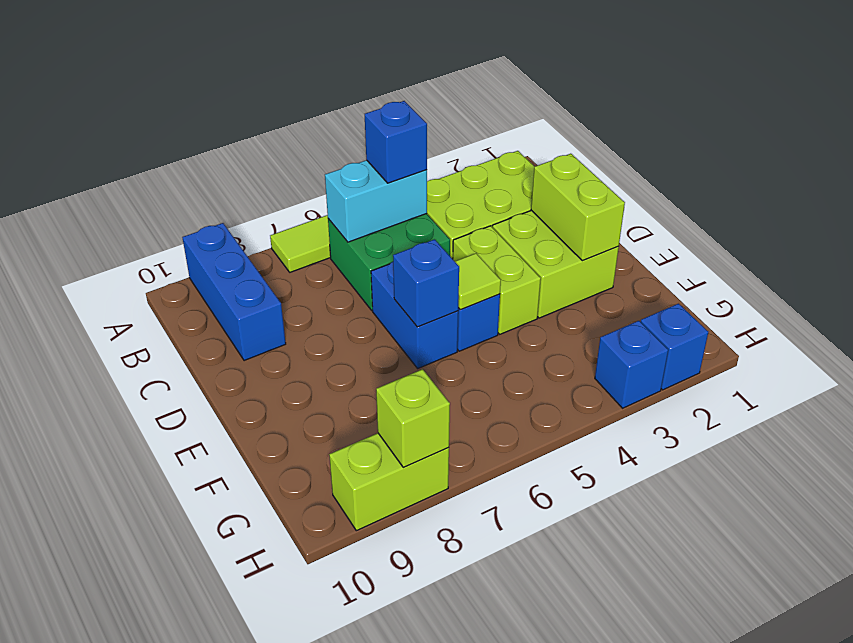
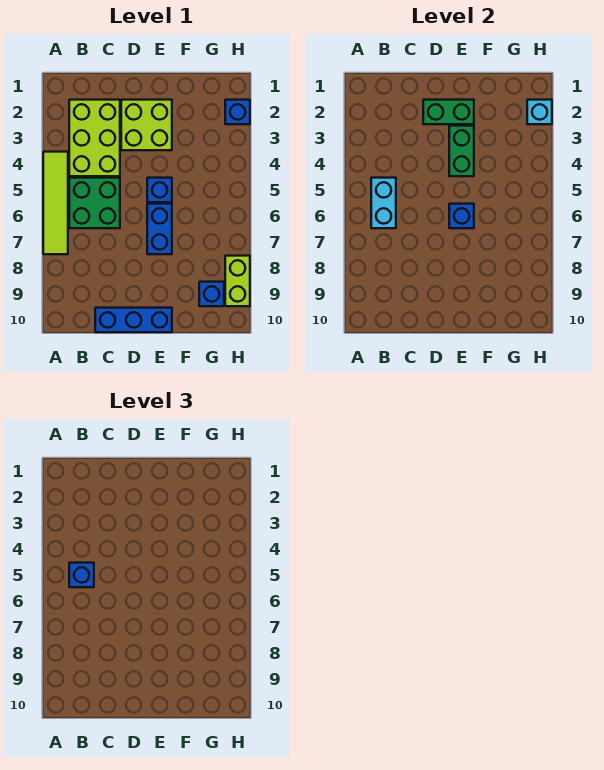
blue brick A9:C9 level 1 -> blue brick C10:E10 level 1
lime brick D2:E2 level 2 -> green brick D2:E2 level 2
lime brick D4:E4 level 1 -> none
blue brick D6:E6 level 1 -> blue brick E6:E7 level 1
none -> green brick E3:E4 level 2
lime tile E5 level 2 -> none
none -> cyan brick H2 level 2
blue brick H3 level 1 -> blue brick G9 level 1
lime brick H8 level 2 -> none

